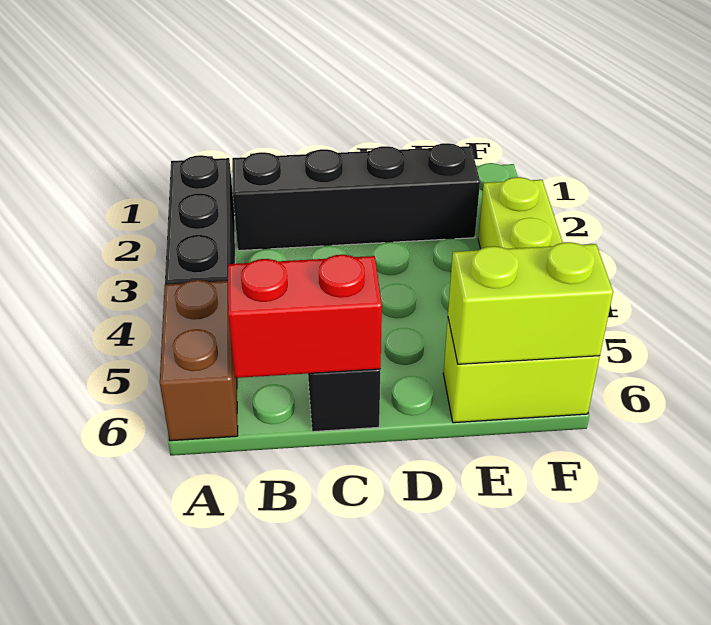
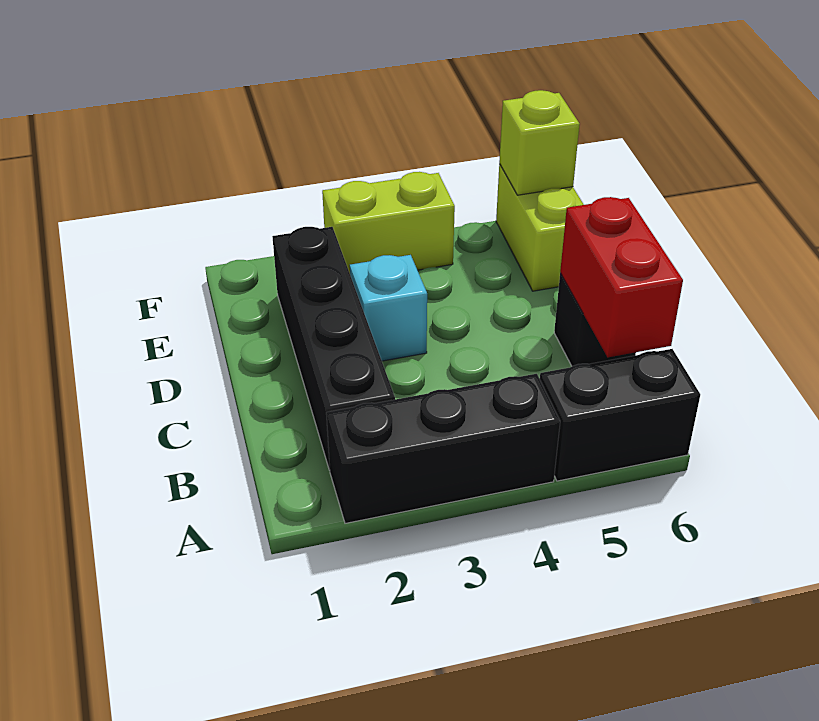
brown brick A5:A6 level 1 -> black brick A5:A6 level 1
none -> cyan brick D3 level 1
lime brick E6:F6 level 2 -> lime brick F6 level 2

